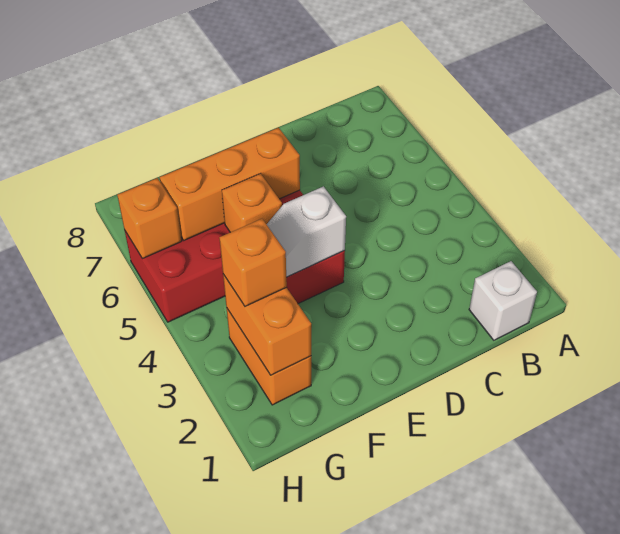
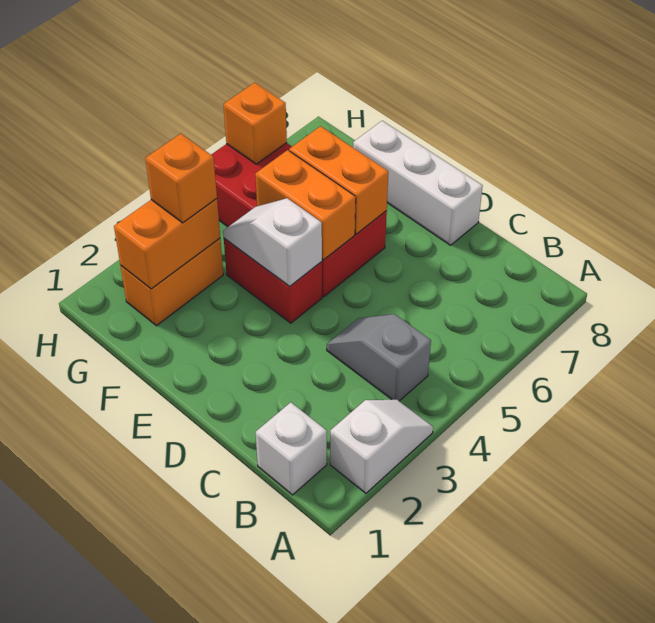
none -> white slope A2:A3 level 1 top 2
none -> grey slope B4:C4 level 1 top B
none -> white brick D8:F8 level 1
orange brick E6:G6 level 2 -> orange brick E6:F6 level 2
orange brick F5 level 2 -> orange brick E5:F5 level 2

